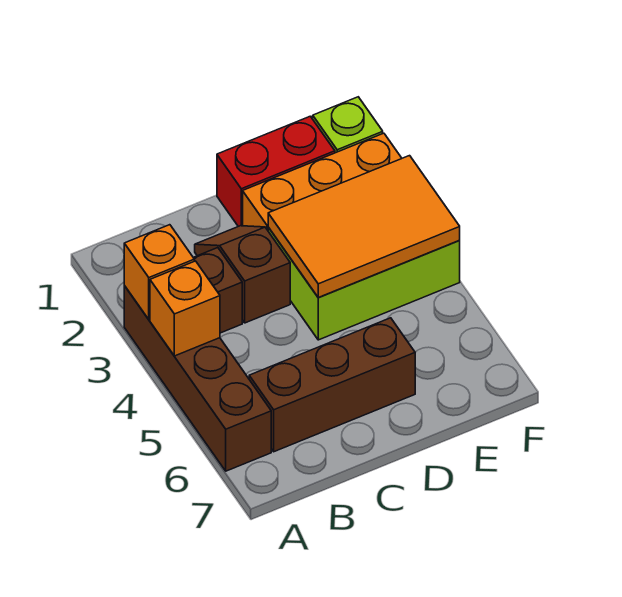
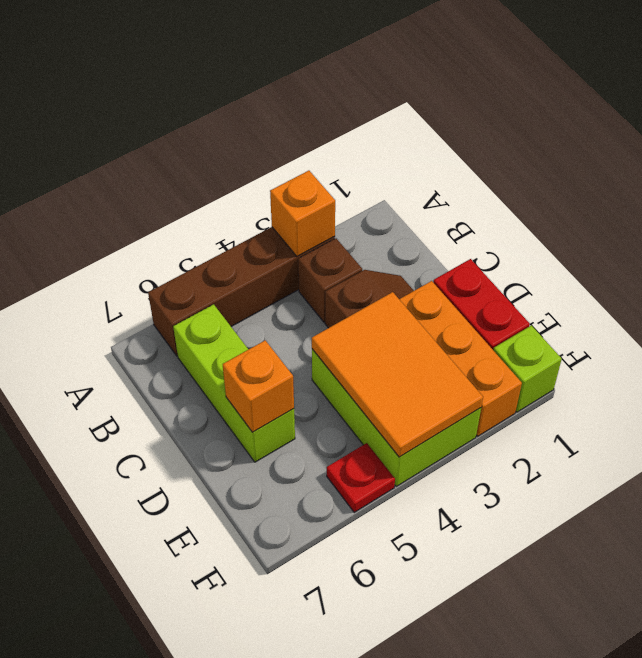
orange brick A4 level 2 -> orange brick D6 level 2
brown brick B6:D6 level 1 -> lime brick B6:D6 level 1
none -> red plate F5 level 1

